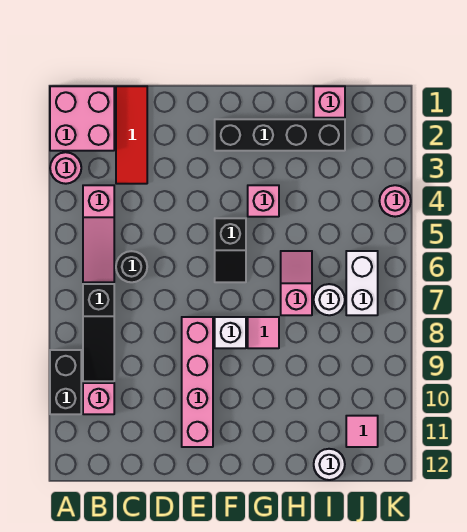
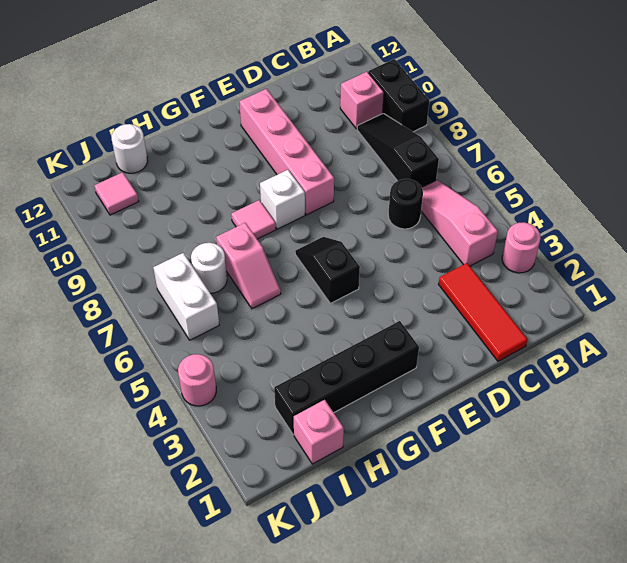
pink brick A1:B2 level 1 -> none
pink brick G4 level 1 -> none

